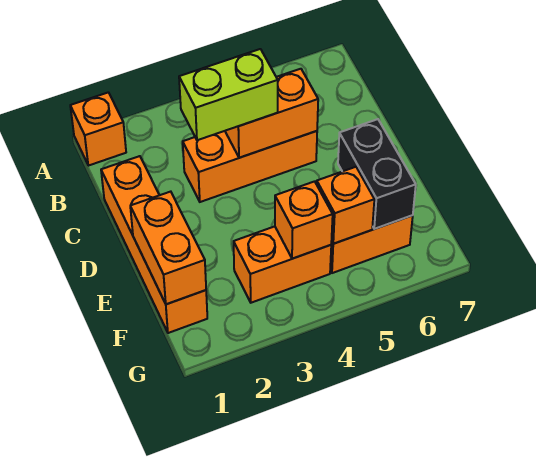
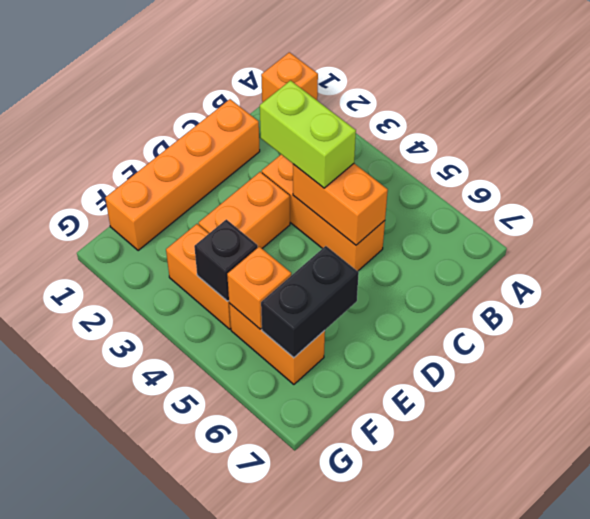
orange brick E1:F1 level 2 -> orange brick D3:E3 level 1
orange brick F4 level 2 -> black brick F4 level 2

